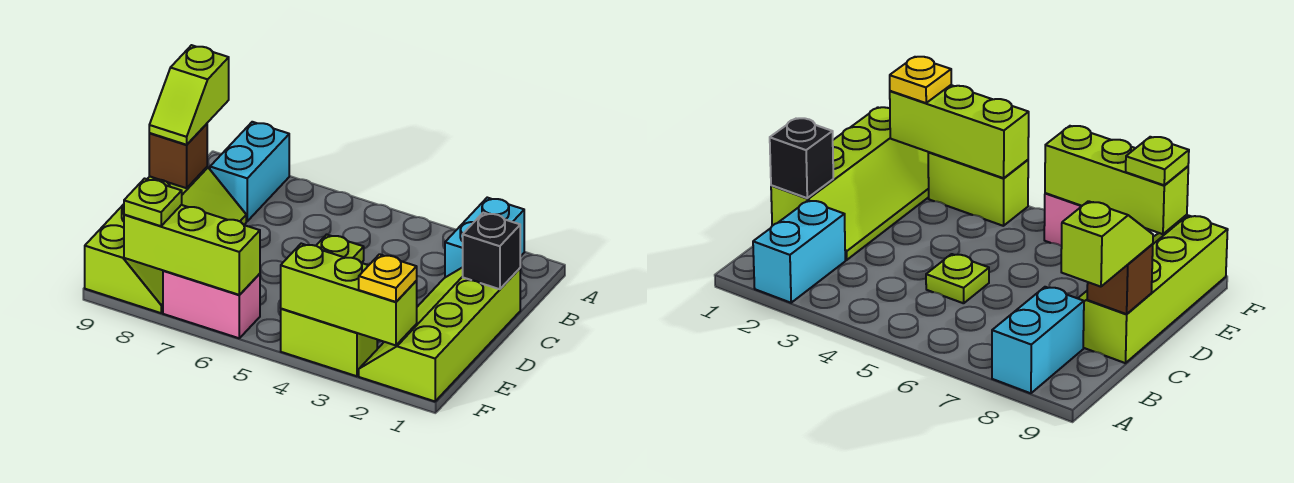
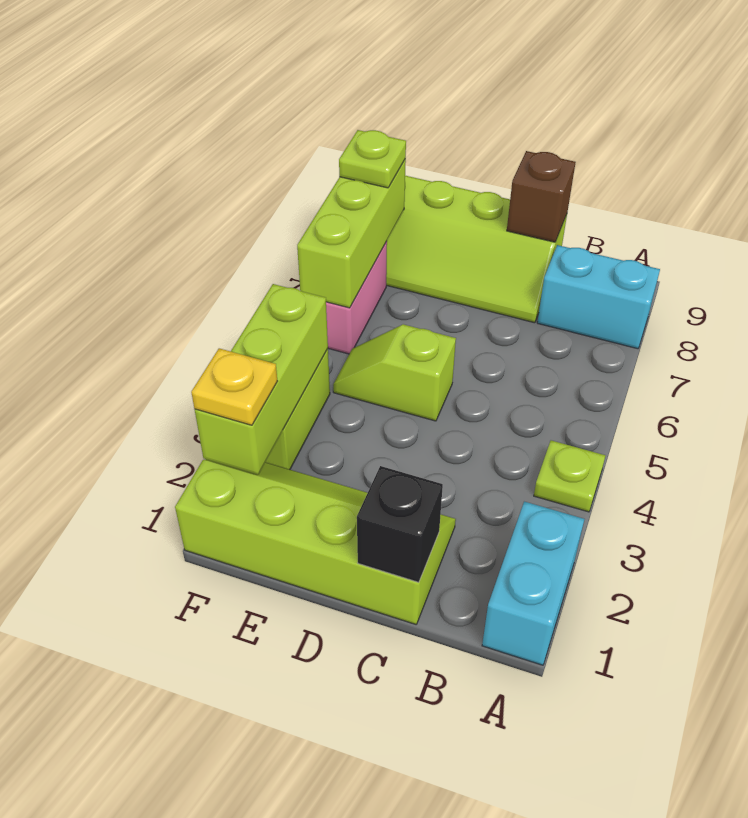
cyan brick A2:B2 level 1 -> cyan brick A1:A2 level 1
lime slope B9:C9 level 3 top B -> lime slope D5:E5 level 1 top D
lime plate C5 level 1 -> lime plate A4 level 1

